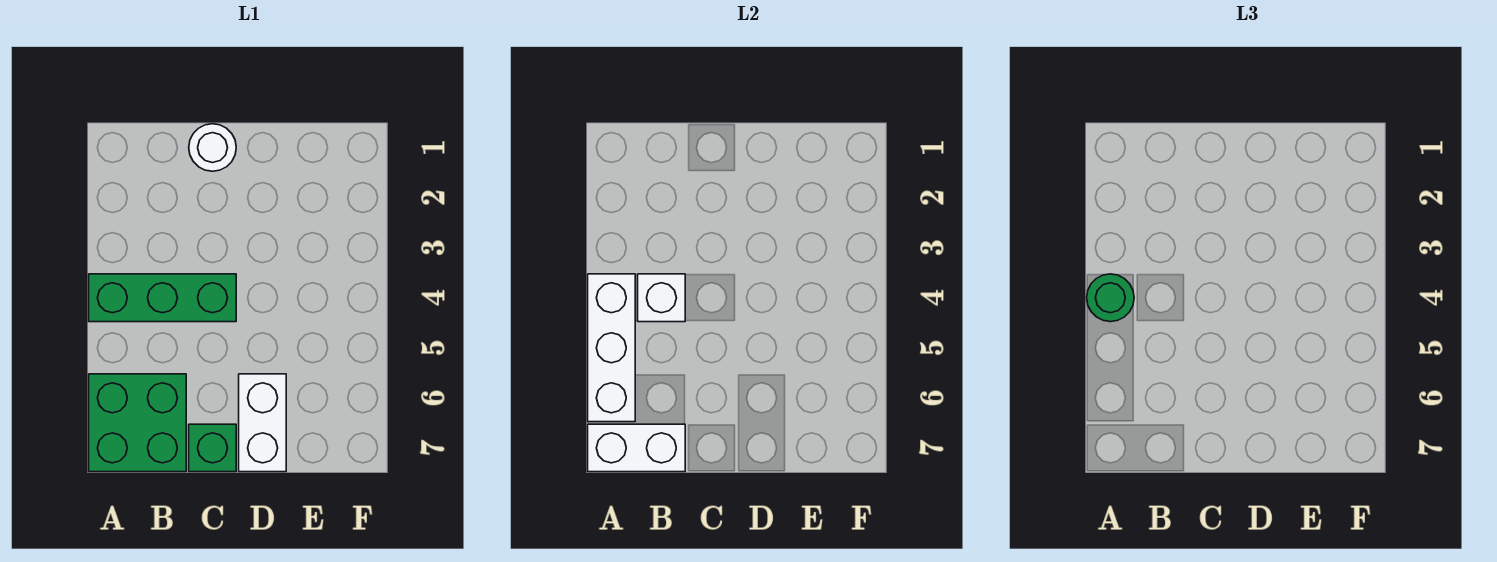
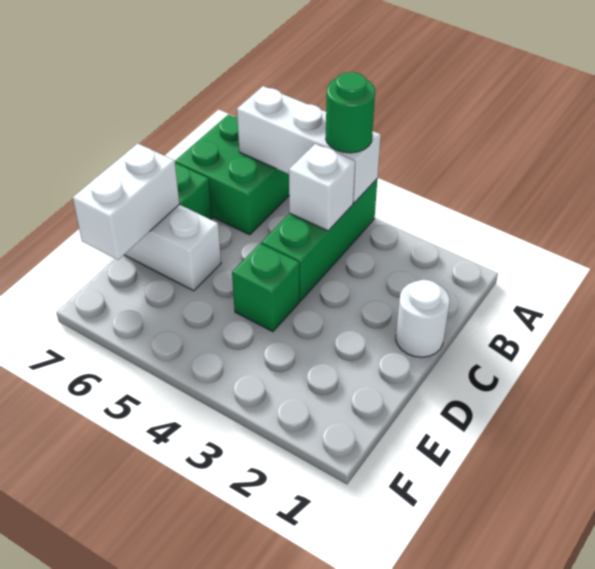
white brick A7:B7 level 2 -> white brick D7:E7 level 2
none -> green brick D4 level 1

